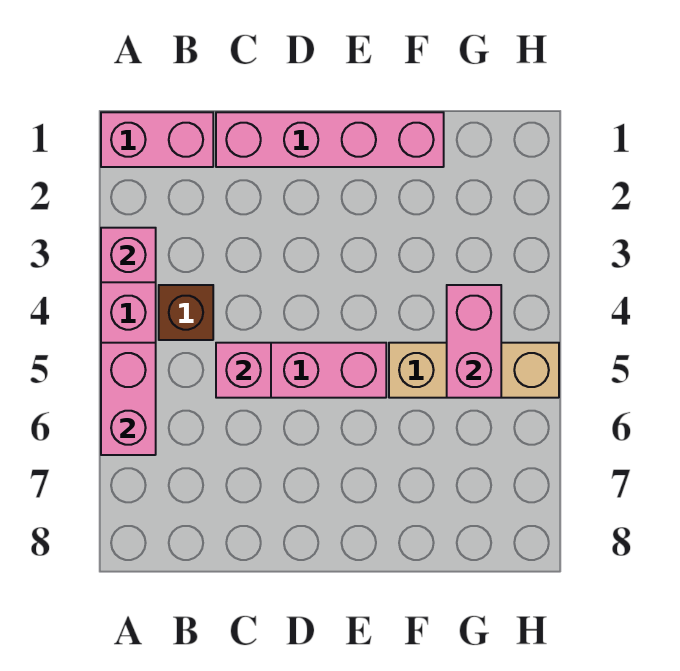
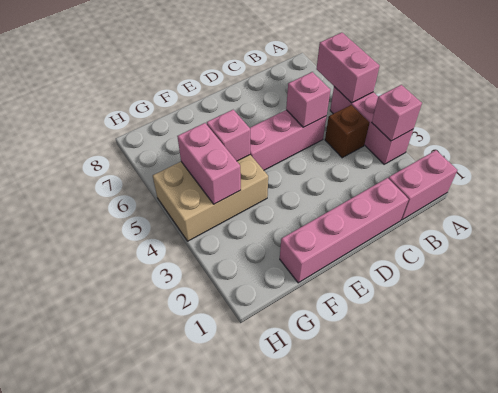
tan brick F5:H5 level 1 -> tan brick F4:H5 level 1
none -> pink brick F5 level 2

